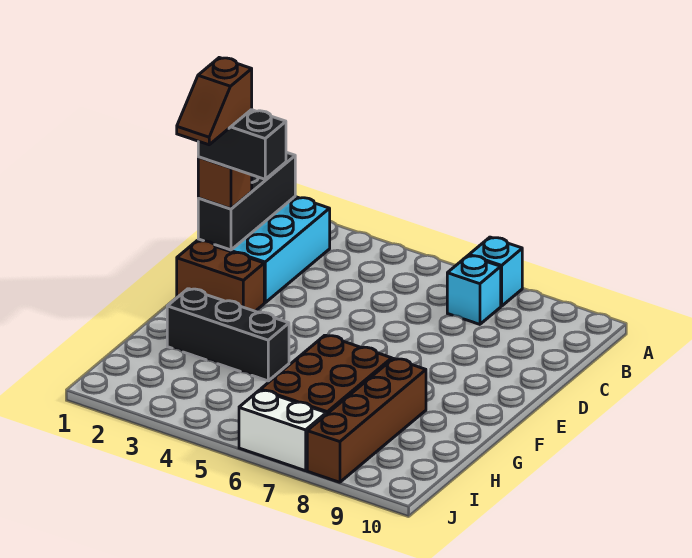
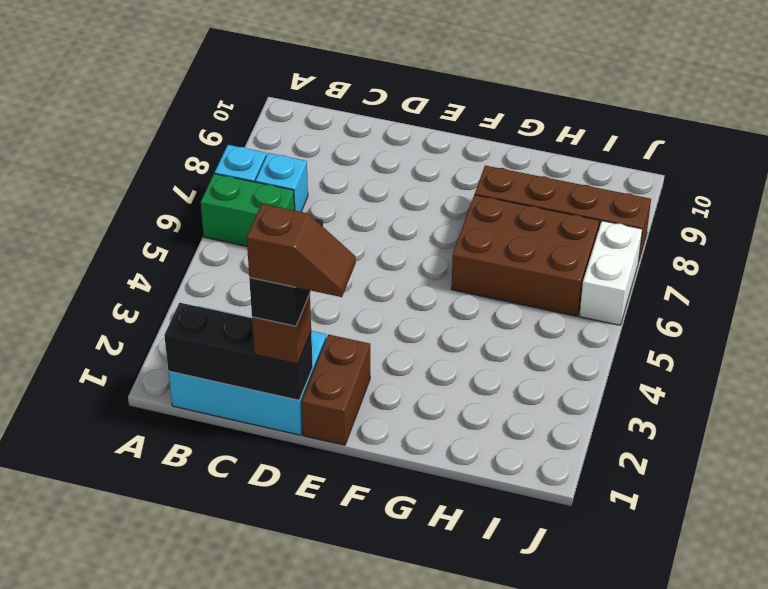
none -> green brick A6:B6 level 1
black brick G2:G4 level 1 -> none

